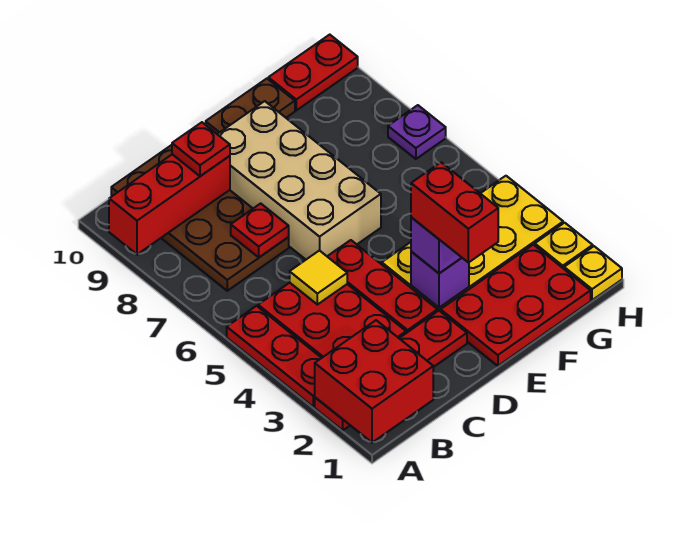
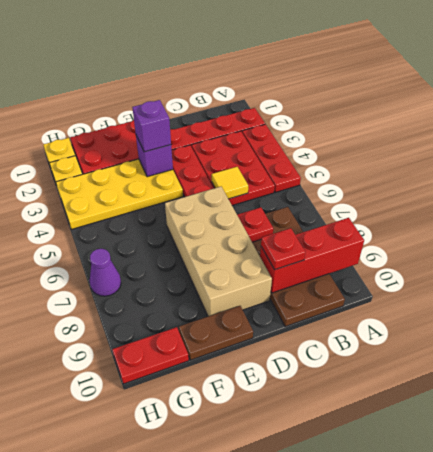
red brick A1:B2 level 2 -> none
red brick E2:E3 level 4 -> none
purple plate H7 level 1 -> purple cone H7 level 1

